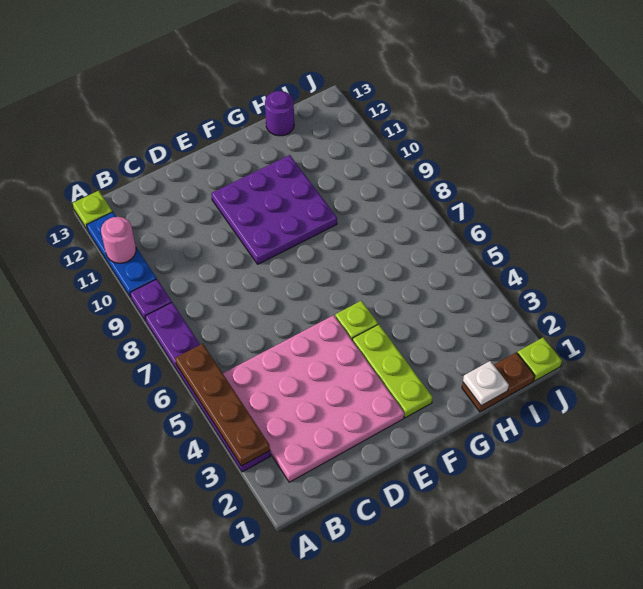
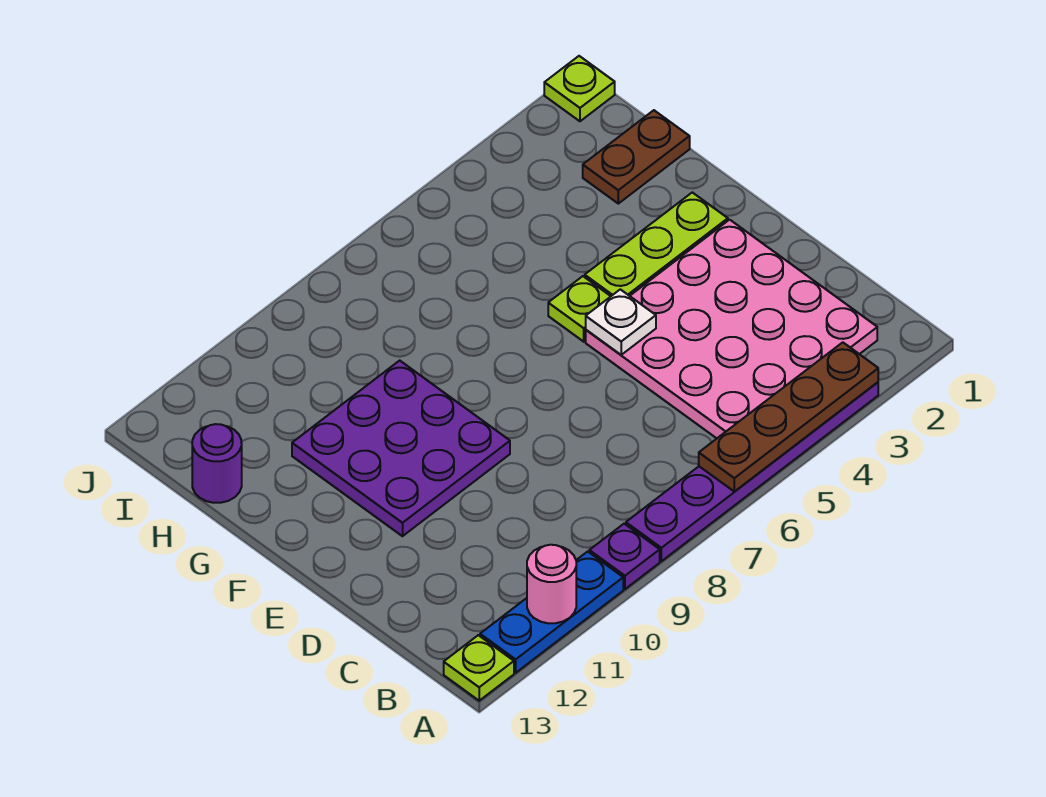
brown plate H1:I1 level 1 -> brown plate H1:H2 level 1
white plate H1 level 2 -> white plate E5 level 2

